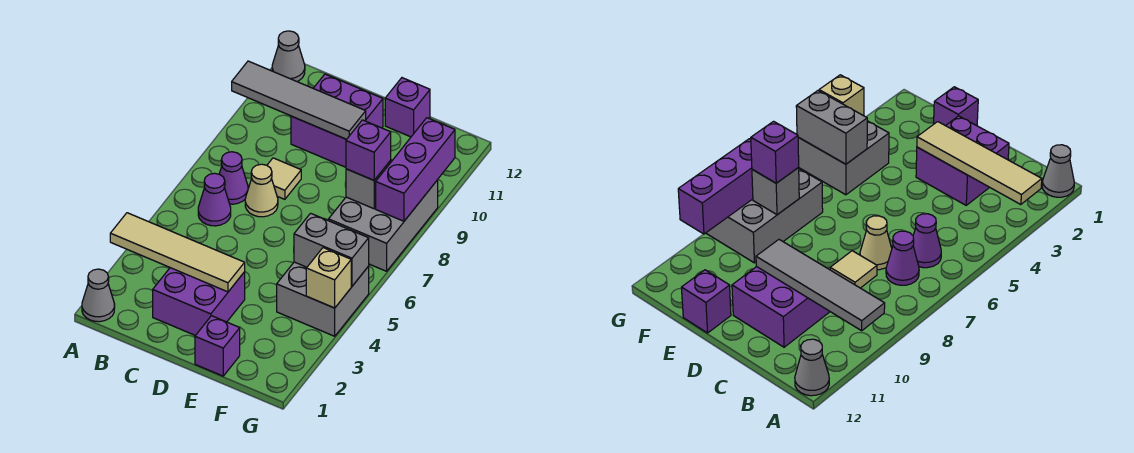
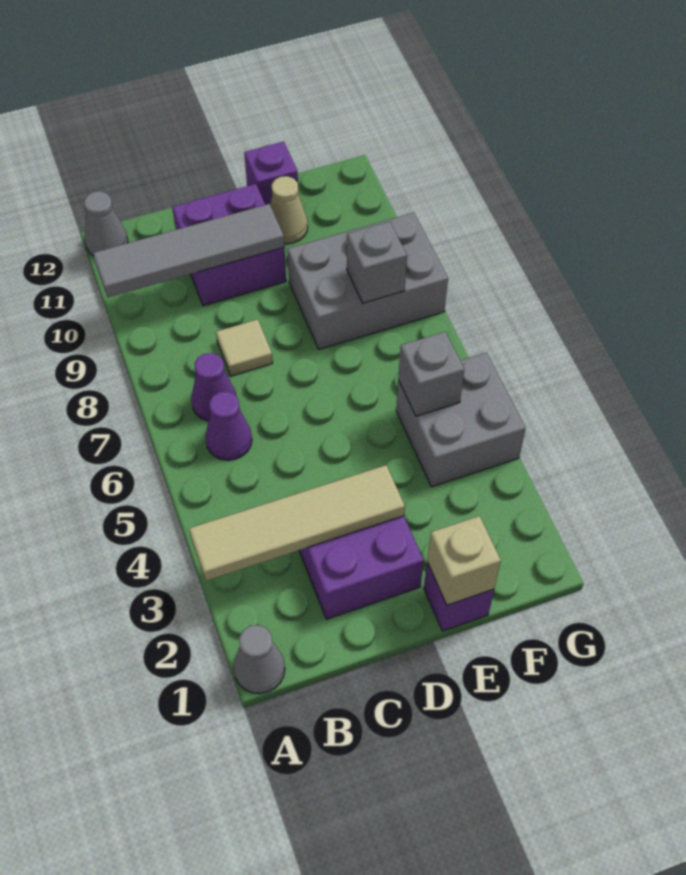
tan cone C7 level 1 -> tan cone E11 level 1
grey brick F5:G5 level 2 -> grey brick F5 level 2
grey brick F7:G9 level 1 -> grey brick E8:G9 level 1
purple brick F8 level 3 -> none
tan brick G4 level 2 -> tan brick E1 level 2
purple brick G8:G10 level 2 -> none

